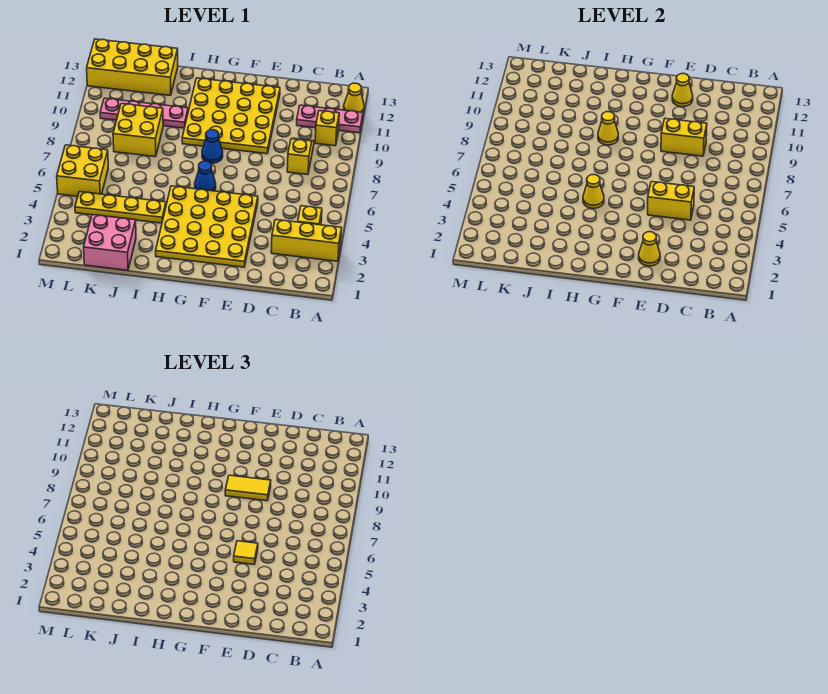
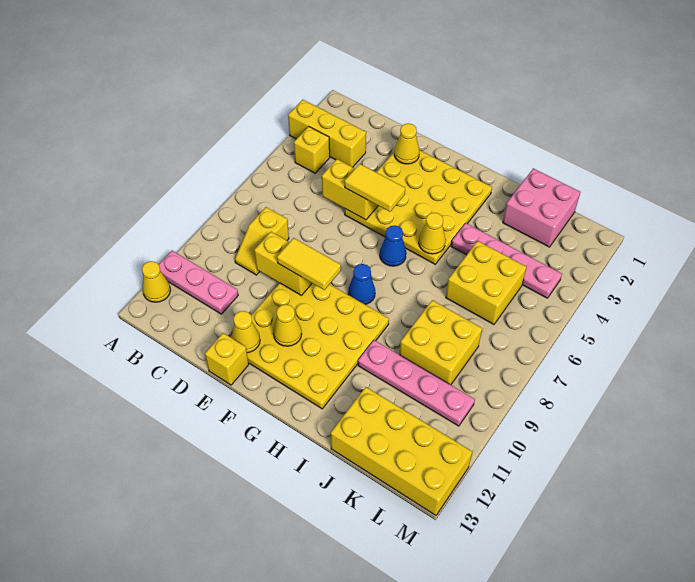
yellow brick B10 level 1 -> yellow brick E13 level 1
yellow tile E5 level 3 -> yellow tile E5:F5 level 3
yellow cone H9 level 2 -> yellow cone F11 level 2
yellow plate I4:L4 level 1 -> pink plate I4:L4 level 1
yellow brick L5:M6 level 1 -> yellow brick J5:K6 level 1

